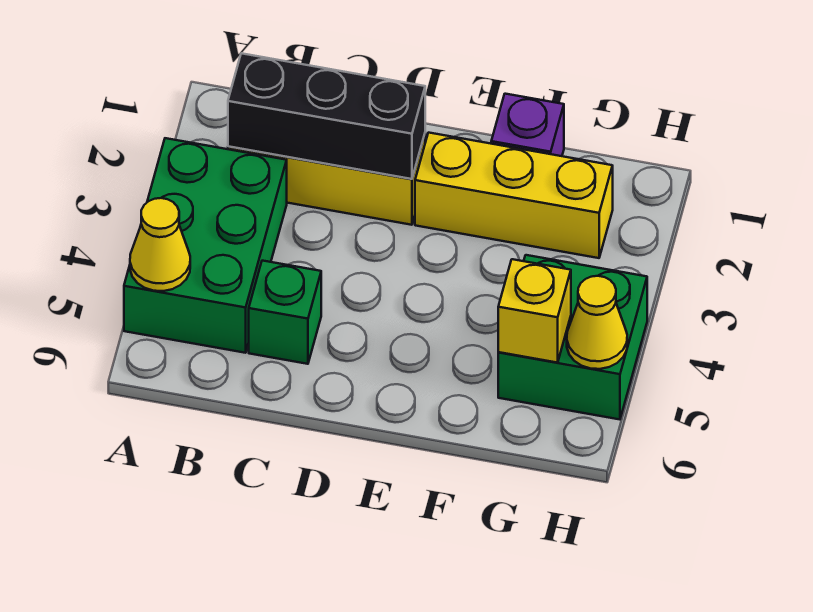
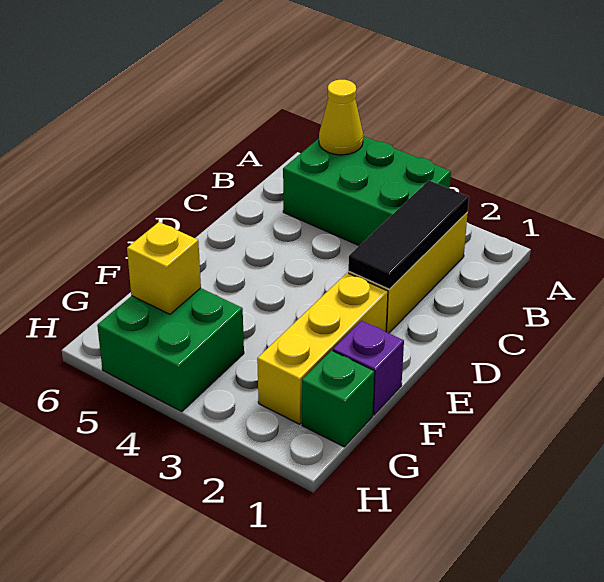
black brick B2:D2 level 2 -> black tile B2:D2 level 2
green brick C5 level 1 -> green brick G1 level 1
yellow cone H5 level 2 -> none

